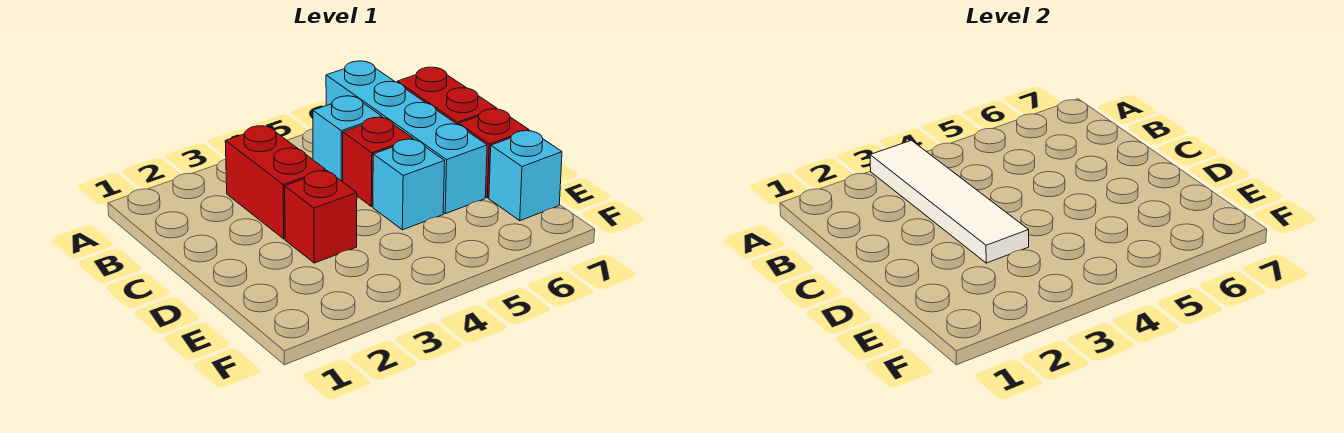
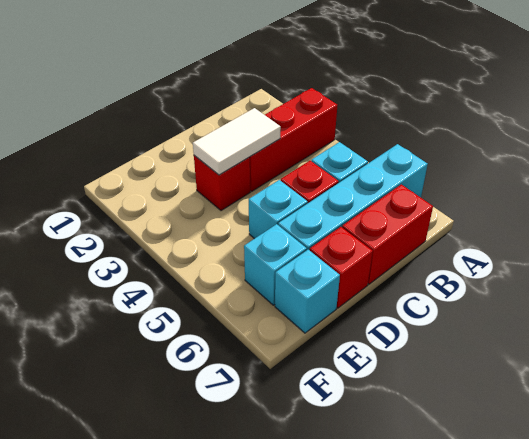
white tile A3:D3 level 2 -> white tile C3:D3 level 2
red brick B3:C3 level 1 -> red brick A3:C3 level 1
none -> cyan brick E6 level 1

